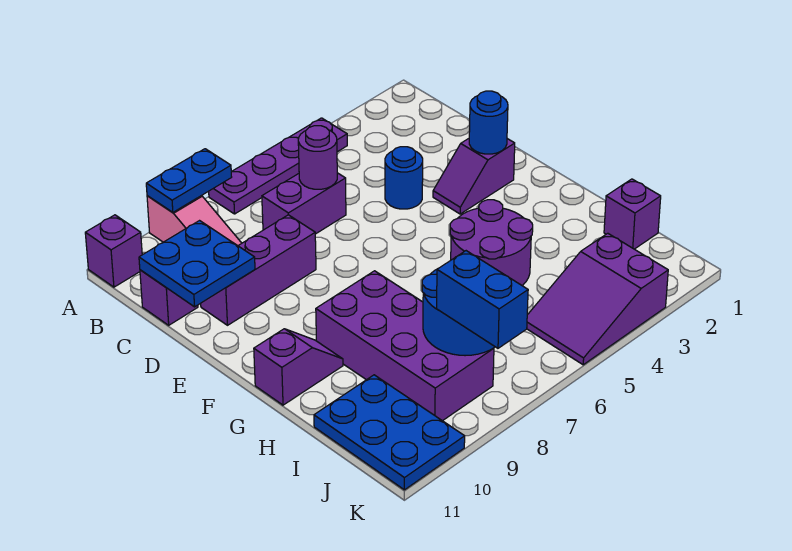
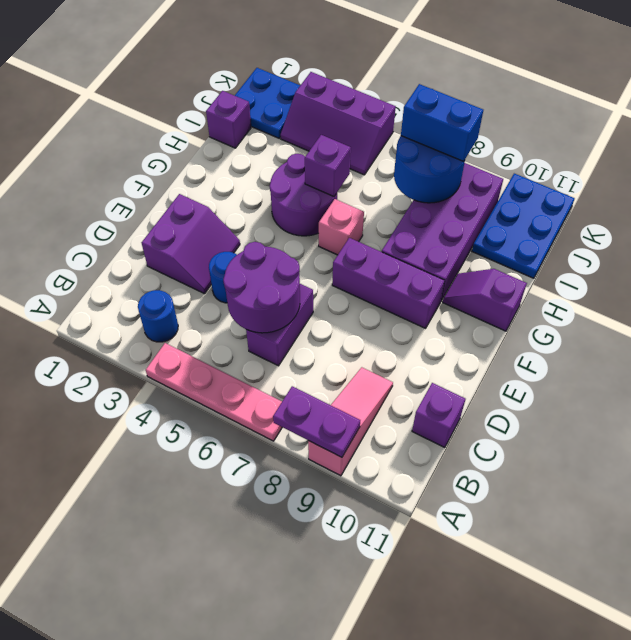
purple plate A4:A7 level 1 -> pink plate A4:A7 level 1
blue plate A8:A9 level 2 -> purple plate A8:A9 level 2
purple brick A11 level 1 -> purple brick H5 level 2
purple brick C6:C7 level 1 -> purple brick C6:D6 level 1
purple round brick C6 level 2 -> purple round brick C5:D6 level 2
blue plate C10:D11 level 2 -> blue plate J1:K2 level 1
purple brick D8:D10 level 1 -> purple brick F7:F9 level 1
purple slope E2:E3 level 1 top 2 -> purple slope D2:E3 level 1 top 2
blue round brick E2 level 2 -> blue round brick B3 level 1
none -> pink brick G6 level 1
purple slope J3:K5 level 1 top 3 -> purple slope J3:K5 level 1 top K
blue brick J8:K8 level 3 -> blue brick J7:J8 level 3

